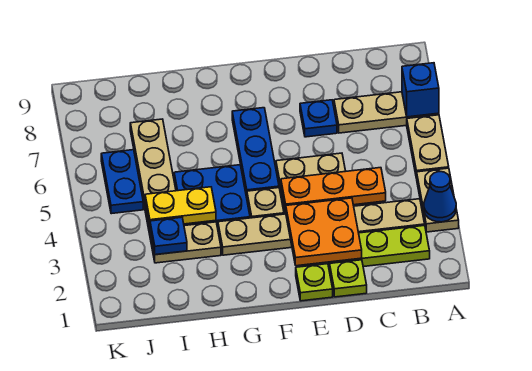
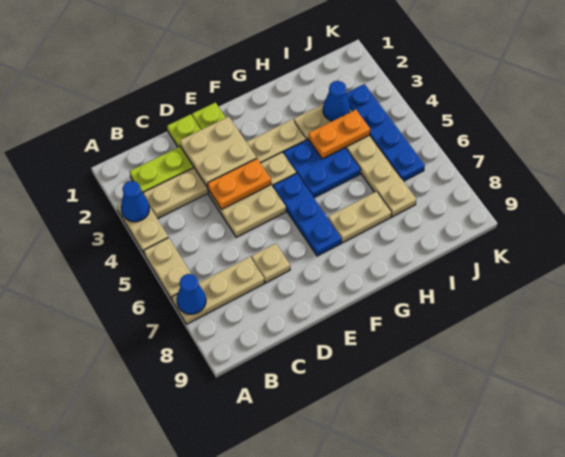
blue brick A7 level 2 -> blue cone A7 level 2
orange plate C4:E4 level 2 -> orange plate D4:E4 level 2
orange plate D2:E3 level 2 -> tan plate D2:E3 level 2
blue plate D7 level 1 -> tan plate D7 level 1
none -> tan plate G7:H7 level 1
yellow plate H4:I4 level 2 -> orange plate H4:I4 level 2
blue plate I3 level 2 -> blue cone I3 level 2
blue plate J5:J6 level 1 -> blue plate J3:J6 level 1

